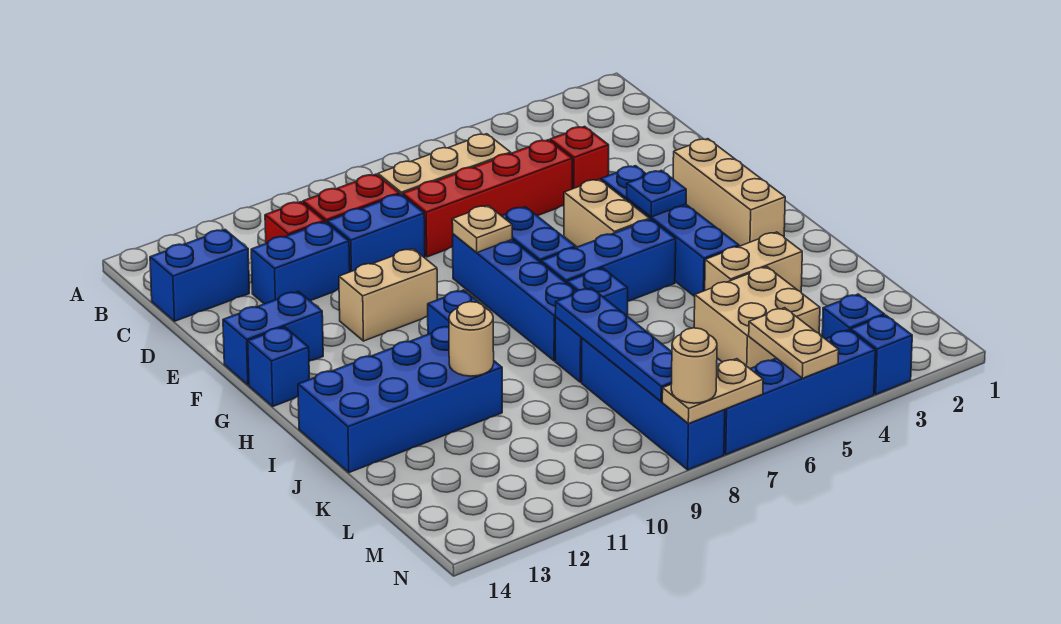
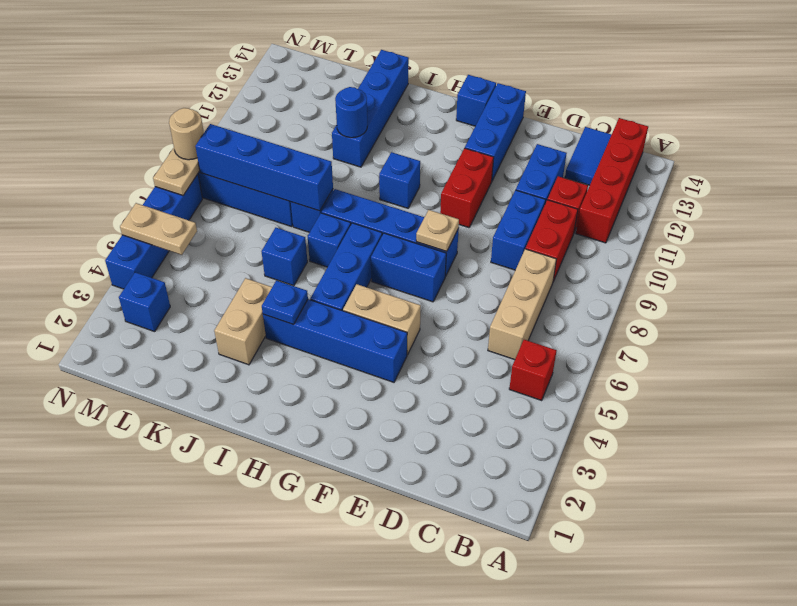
blue brick C13:C14 level 1 -> blue tile C13:C14 level 1
red brick D4 level 1 -> red brick B5 level 1
red brick D5:D8 level 1 -> red brick B11:B14 level 1
tan brick F2:H2 level 1 -> none
tan brick F10:F11 level 1 -> red brick F10:F11 level 1
blue brick F13:F14 level 1 -> blue brick F12:F14 level 1
blue plate G4 level 2 -> blue plate I4 level 2
blue brick I11:J14 level 1 -> blue brick J11:J14 level 1
blue plate J8:M8 level 2 -> blue brick J8:M8 level 2
tan round brick J11 level 2 -> blue round brick J11 level 2
tan brick K4:L5 level 1 -> none
blue brick N3 level 1 -> blue brick J6 level 1

